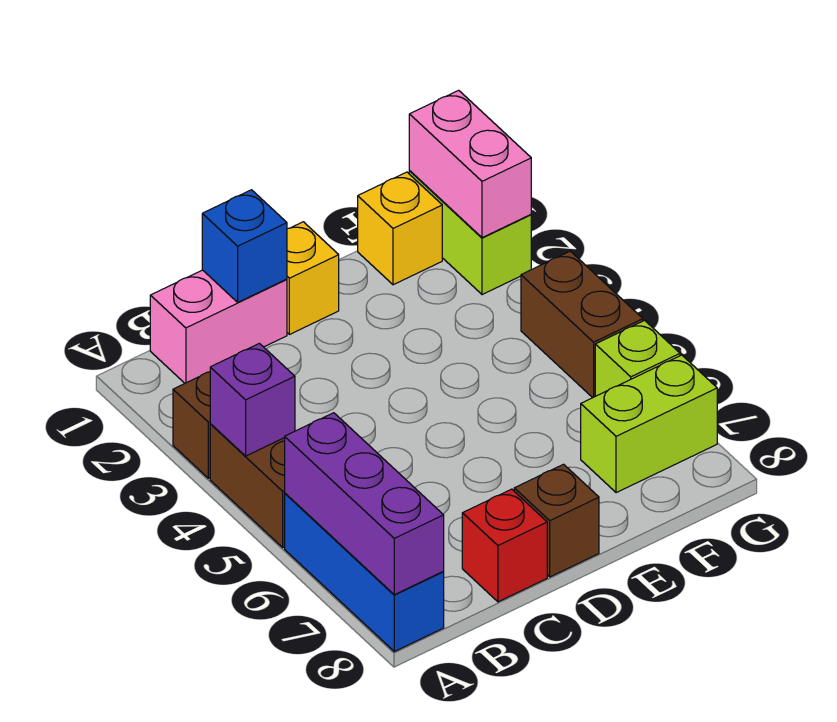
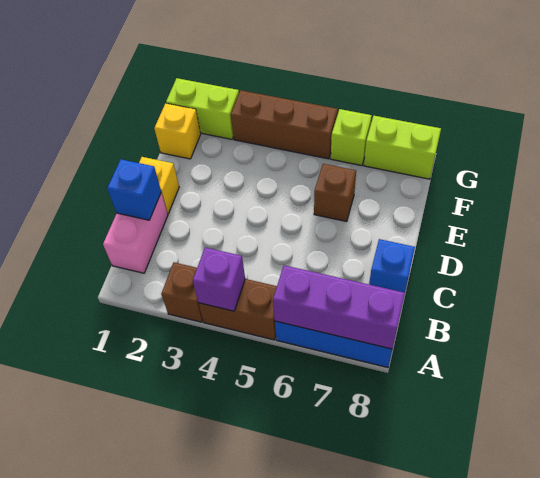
red brick C8 level 1 -> blue brick C8 level 1
brown brick D8 level 1 -> brown brick E6 level 1
lime brick F7:G7 level 1 -> lime brick G7:G8 level 1
pink brick G1:G2 level 2 -> none
brown brick G4:G5 level 1 -> brown brick G3:G5 level 1

